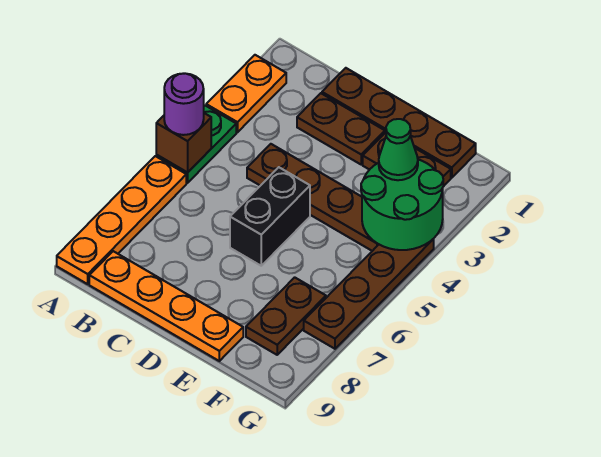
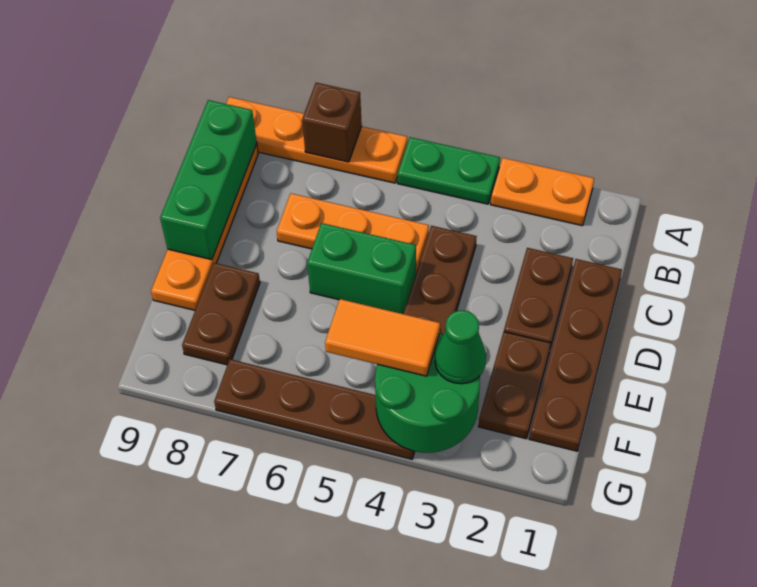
brown brick A5 level 2 -> brown brick A7 level 2
purple round brick A5 level 3 -> none
none -> green brick B9:D9 level 2
none -> orange plate C5:C7 level 1
black brick D5:D6 level 1 -> green brick D5:D6 level 1
none -> orange tile F4:F5 level 3
brown plate F7:F8 level 1 -> brown plate E8:F8 level 1

